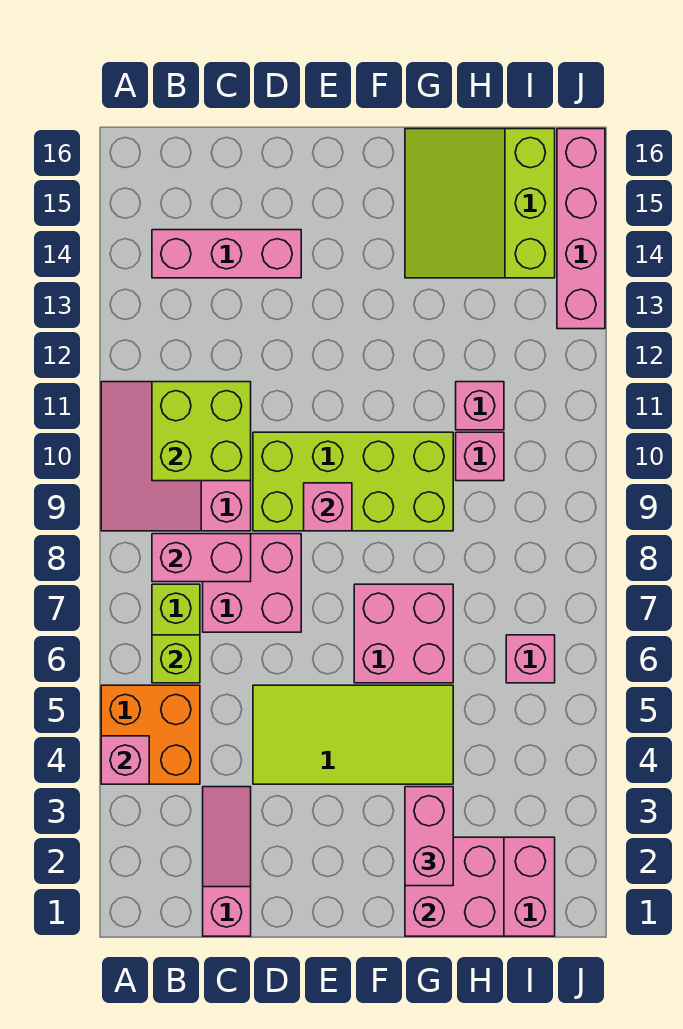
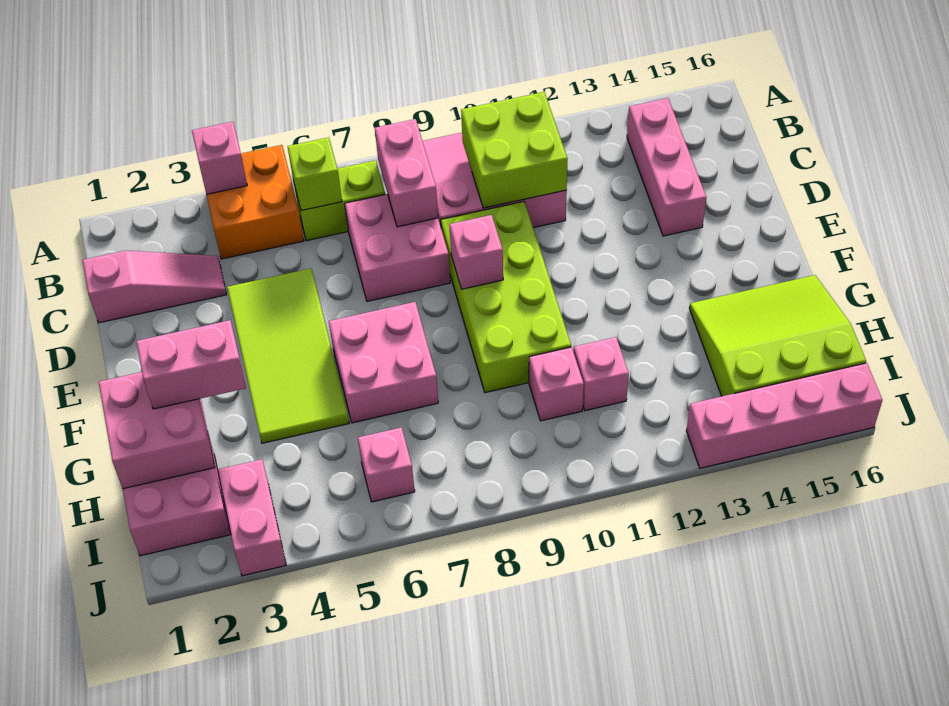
none -> pink brick I3:J3 level 1

